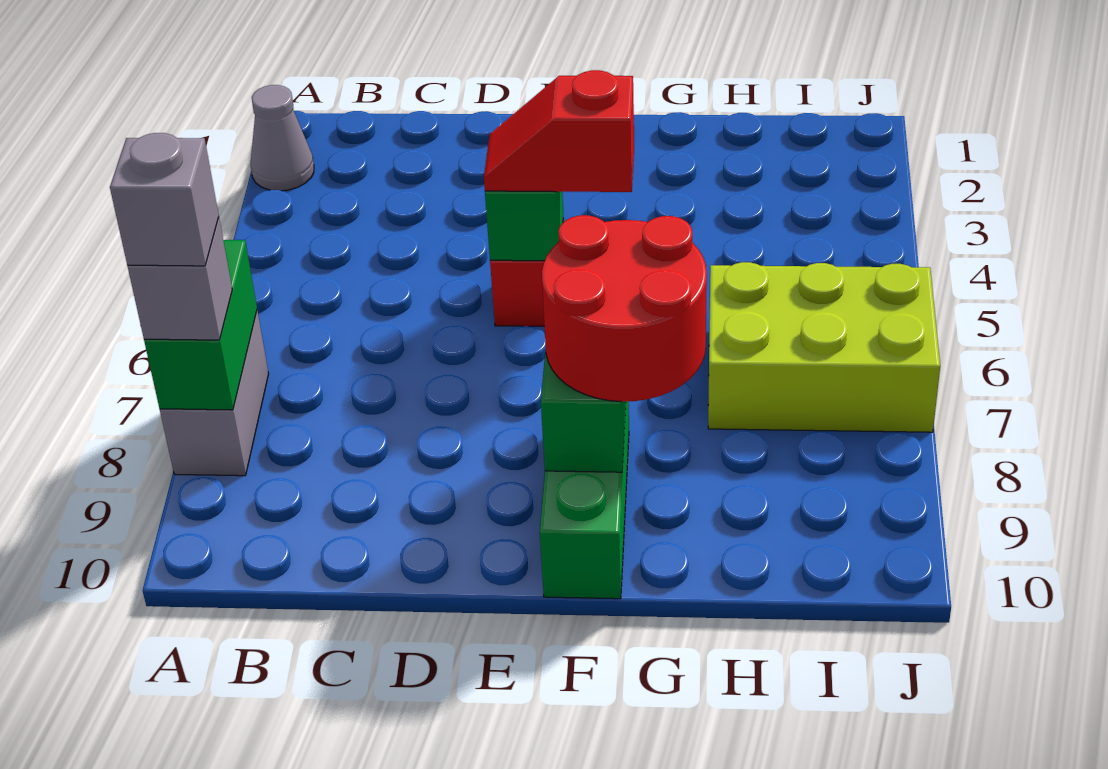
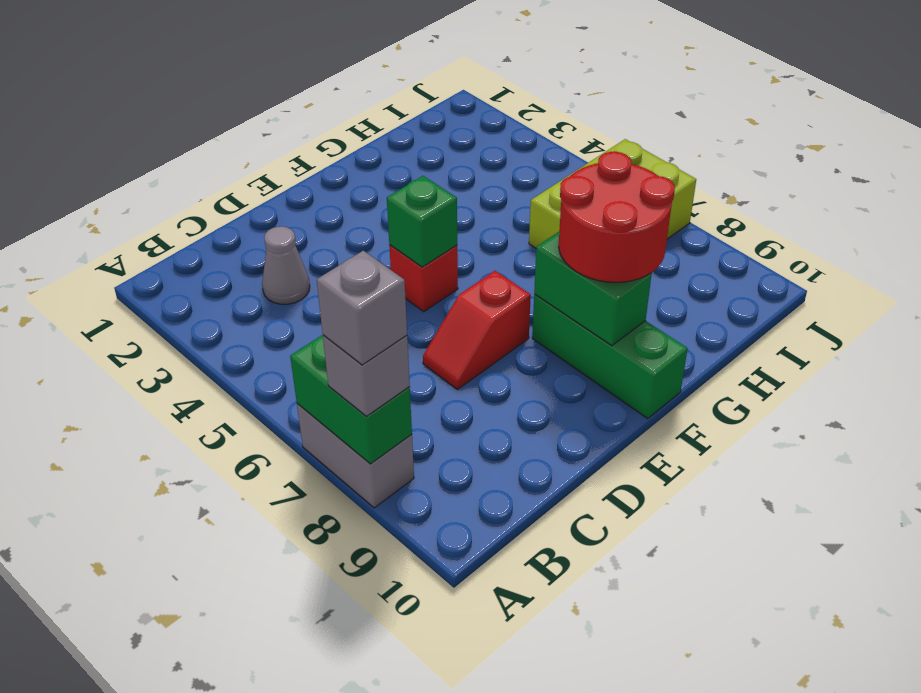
grey cone A2 level 1 -> grey cone C3 level 1
red slope E5:F5 level 3 top F -> red slope D7:E7 level 1 top E

